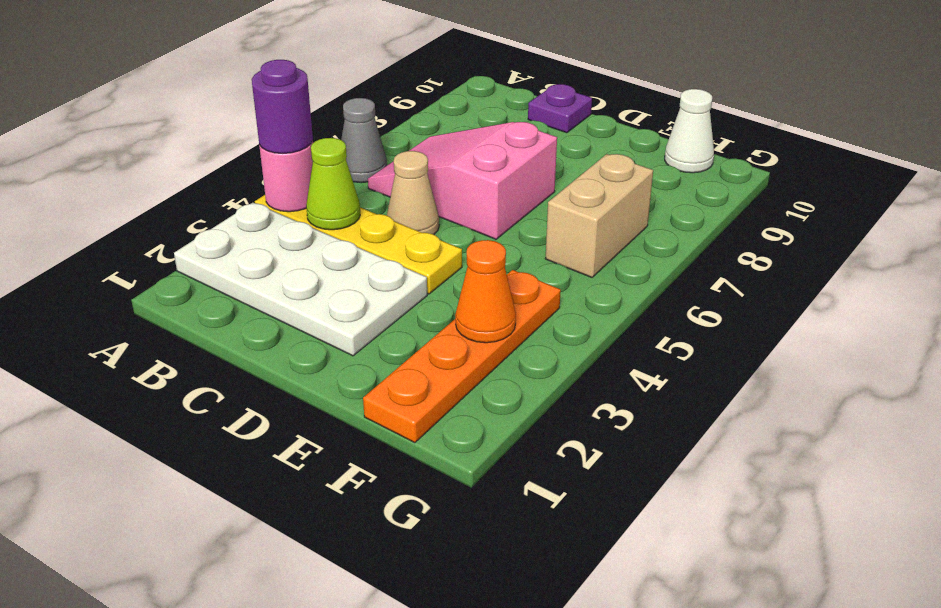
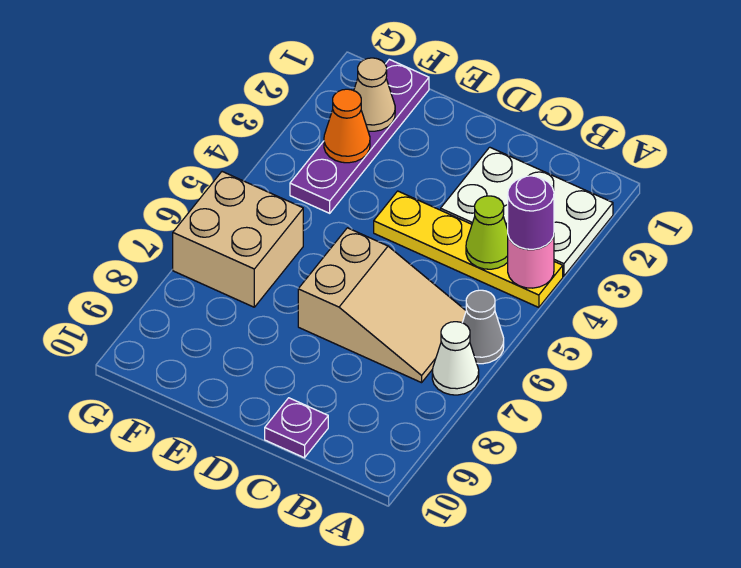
white plate A2:D3 level 1 -> white plate A2:C3 level 1
pink slope B6:D7 level 1 top D -> tan slope B6:D7 level 1 top D
tan cone C5 level 1 -> tan cone F2 level 2
orange plate F1:F4 level 1 -> purple plate F1:F4 level 1
tan brick F6:F7 level 1 -> tan brick F6:G7 level 1
white cone F10 level 1 -> white cone A7 level 1

